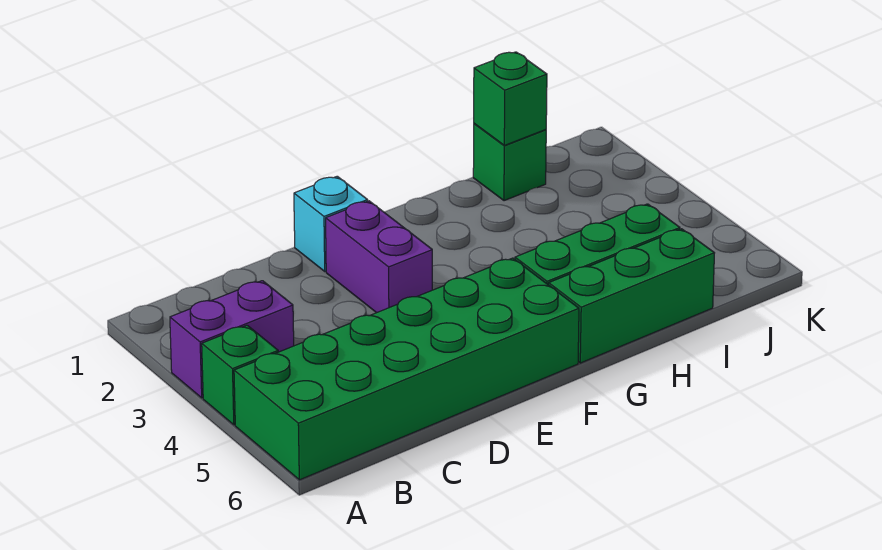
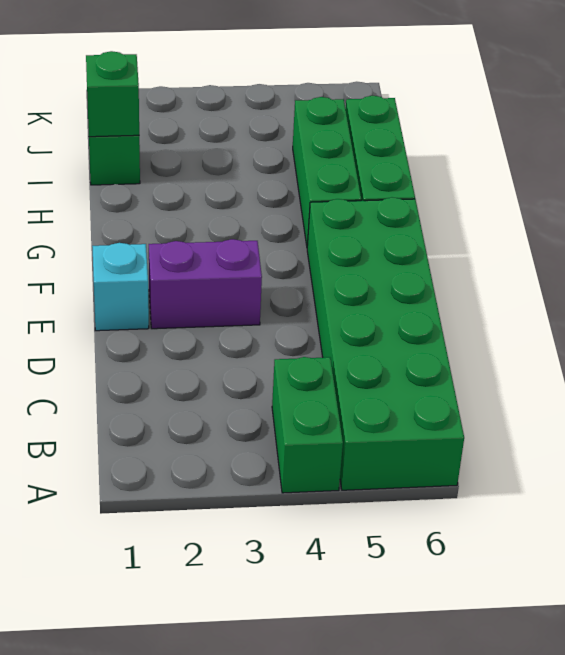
purple brick A3:B3 level 1 -> none
green brick A4 level 1 -> green brick A4:B4 level 1

